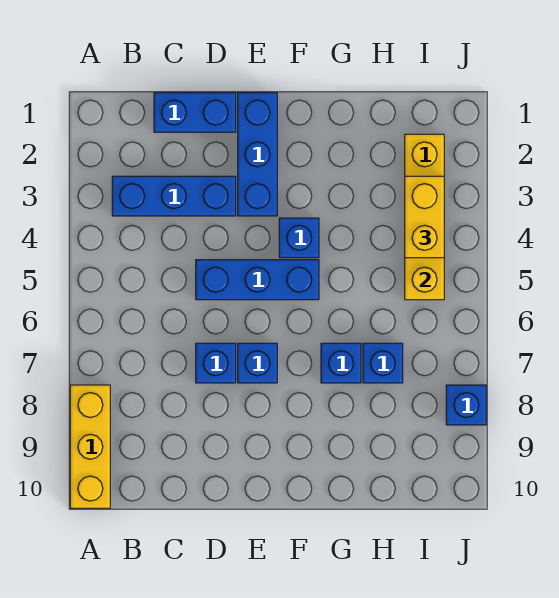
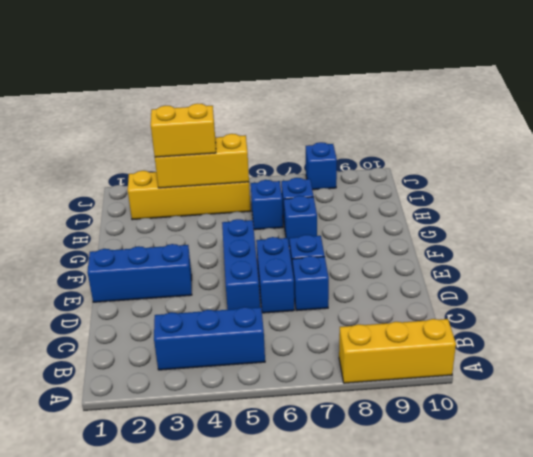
blue brick B3:D3 level 1 -> blue brick B3:B5 level 1
blue brick C1:D1 level 1 -> blue brick D6:E6 level 1
blue brick F4 level 1 -> blue brick H6 level 1

